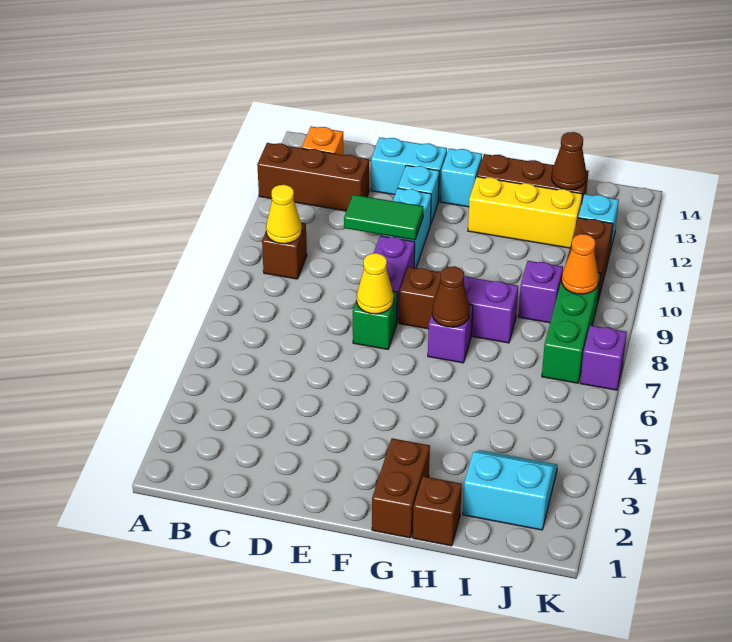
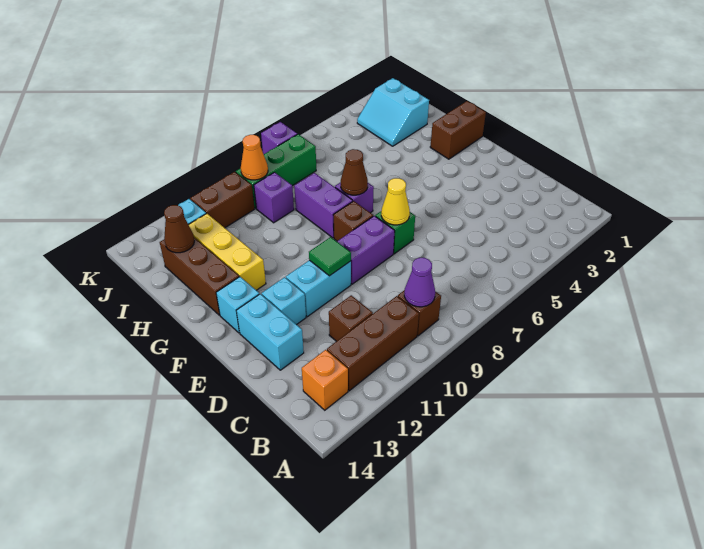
brown brick A12:C12 level 1 -> brown brick B10:B12 level 1
yellow cone B9 level 2 -> purple cone B9 level 2
green tile D10:E10 level 2 -> green tile E10 level 2
brown brick H1 level 1 -> brown brick C11 level 1

